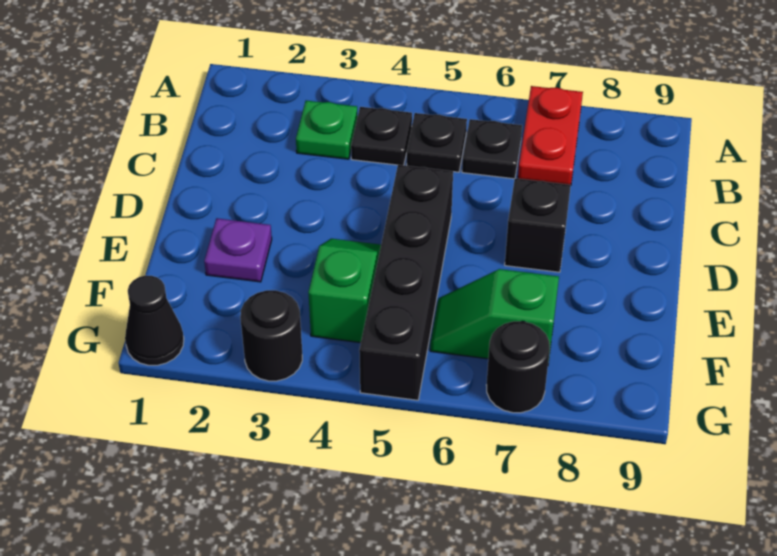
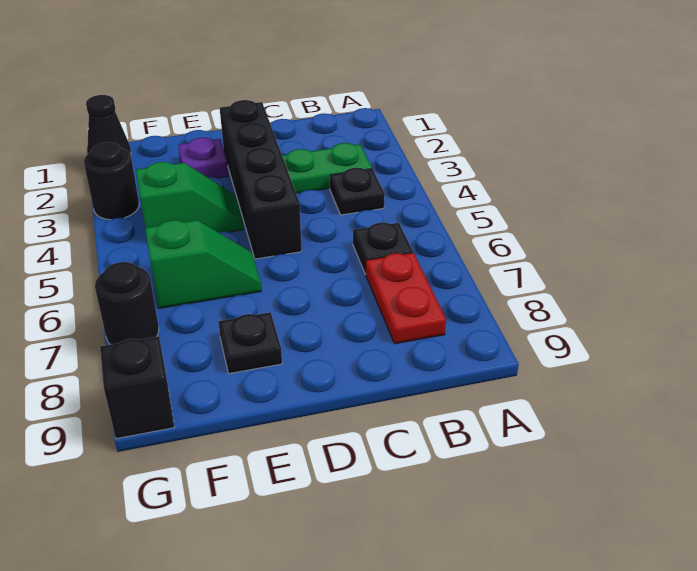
red plate A7:B7 level 1 -> red plate B7:B8 level 1
green plate B3 level 1 -> green plate B3:C3 level 1
black plate B5 level 1 -> black plate E8 level 1
black brick D5:G5 level 1 -> black brick D2:D5 level 1
black brick D7 level 1 -> black brick G9 level 1
green slope F6:F7 level 1 top 7 -> green slope E6:F6 level 1 top F

